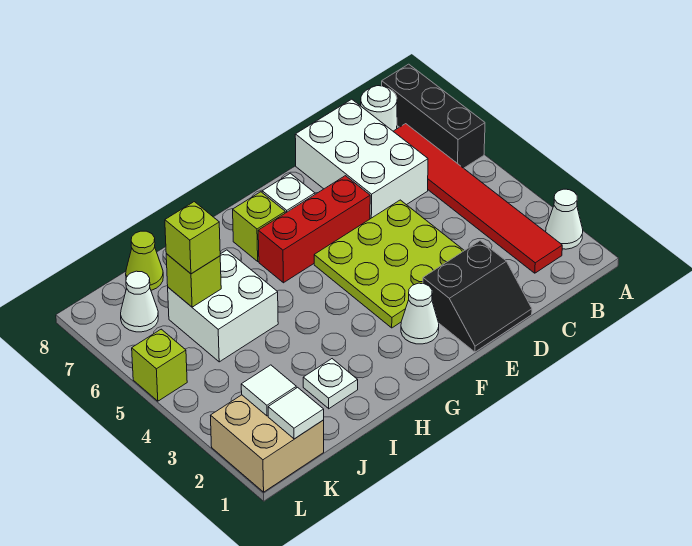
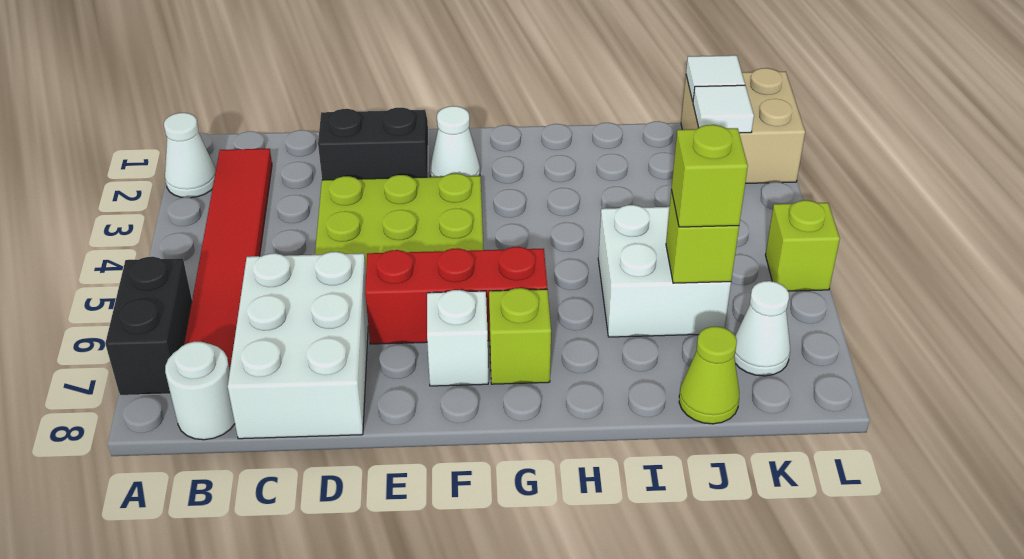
black brick A6:A8 level 1 -> black brick A6:A7 level 1
white plate I2 level 1 -> none

